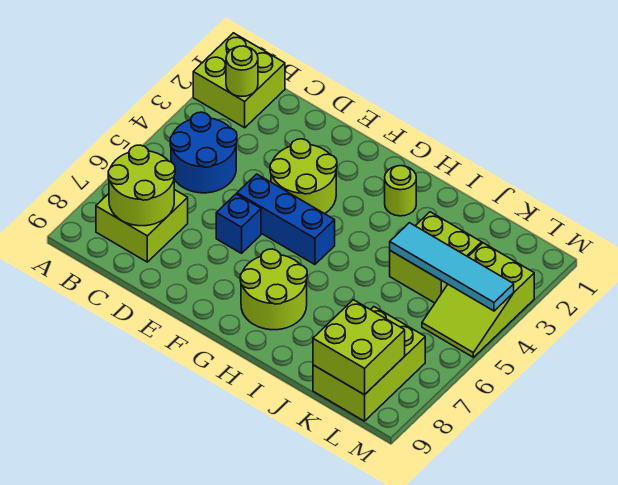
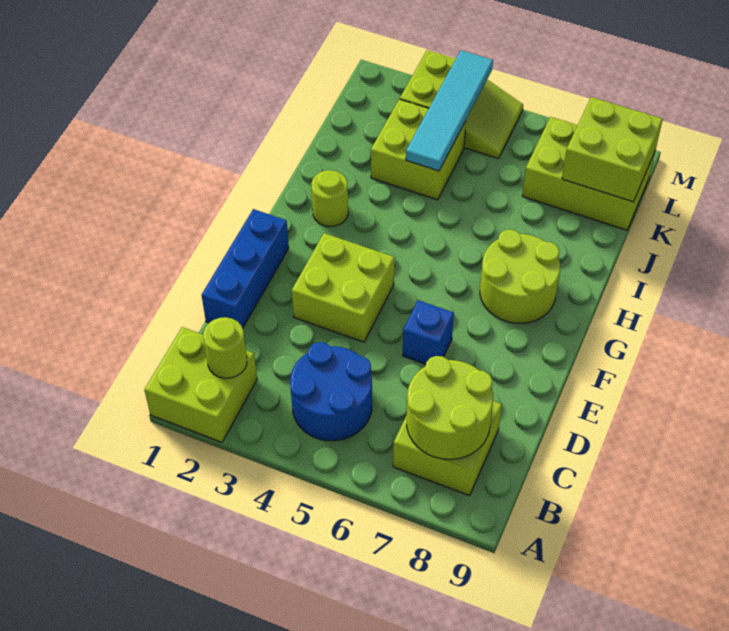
lime round brick E3:F4 level 1 -> lime brick E3:F4 level 1
blue brick E5:G5 level 1 -> blue brick D1:F1 level 1

